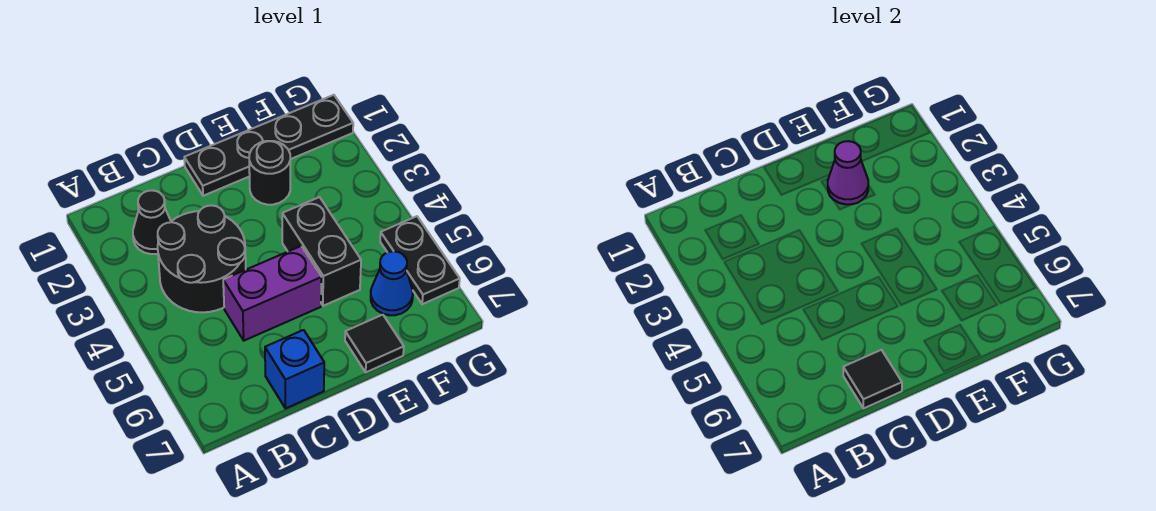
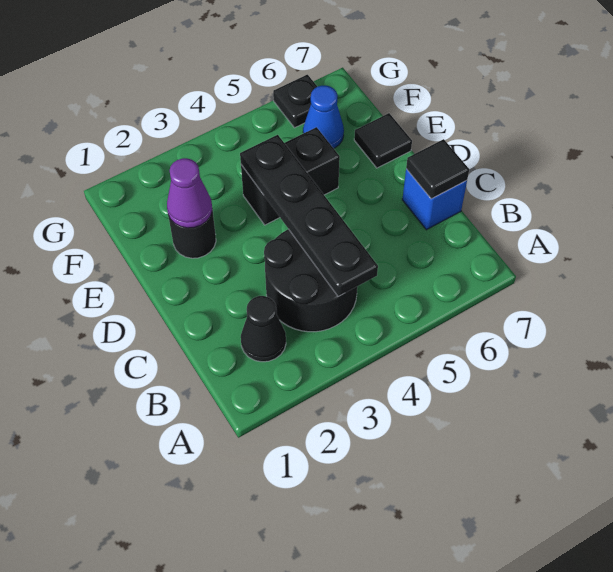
purple brick C5:D5 level 1 -> none
black plate D1:G1 level 1 -> black plate B4:E4 level 2
black plate G5:G6 level 1 -> black plate G6 level 1

